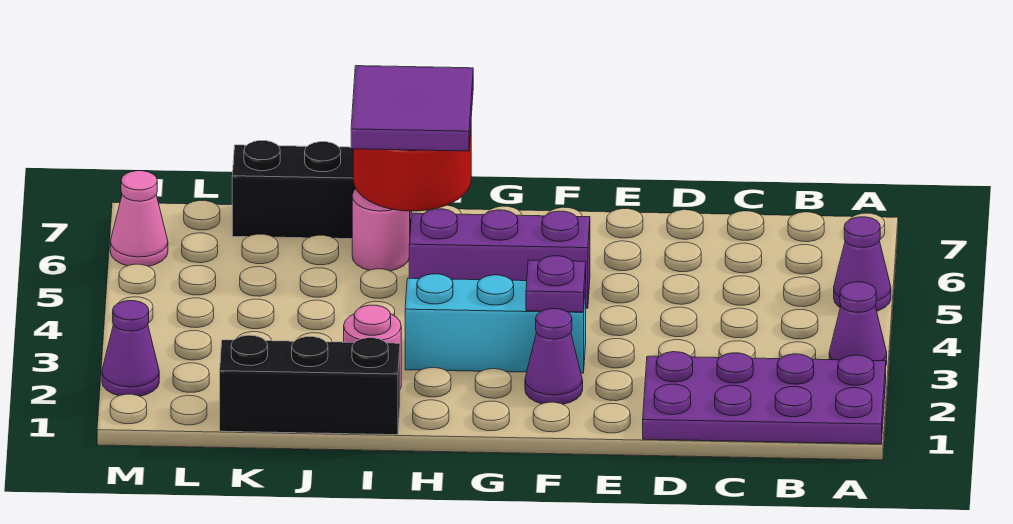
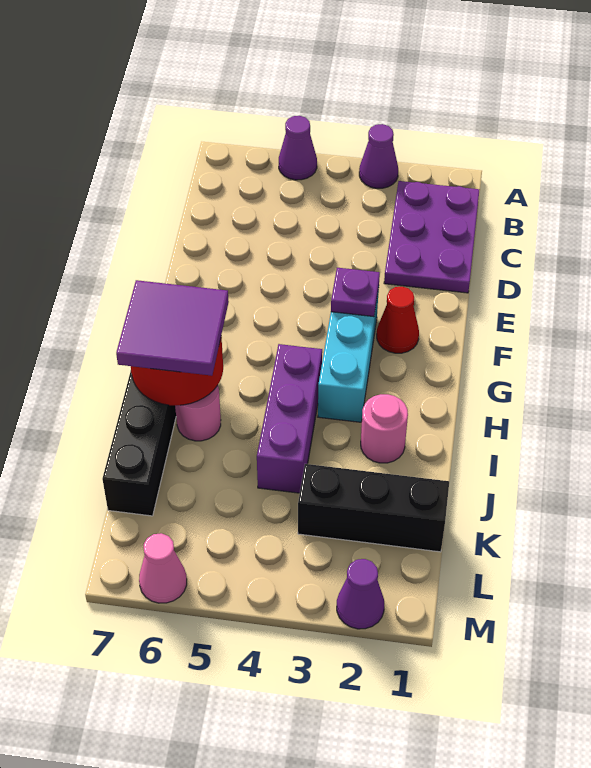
purple plate A1:D2 level 1 -> purple plate B1:D2 level 1
purple cone F2 level 1 -> red cone F2 level 1
purple brick F5:H5 level 1 -> purple brick H4:J4 level 1
black brick I1:K1 level 1 -> black brick K1:K3 level 1

